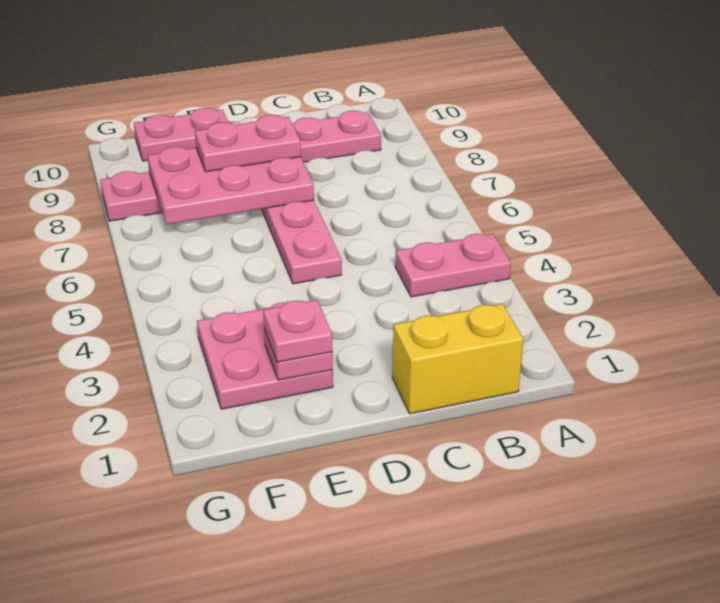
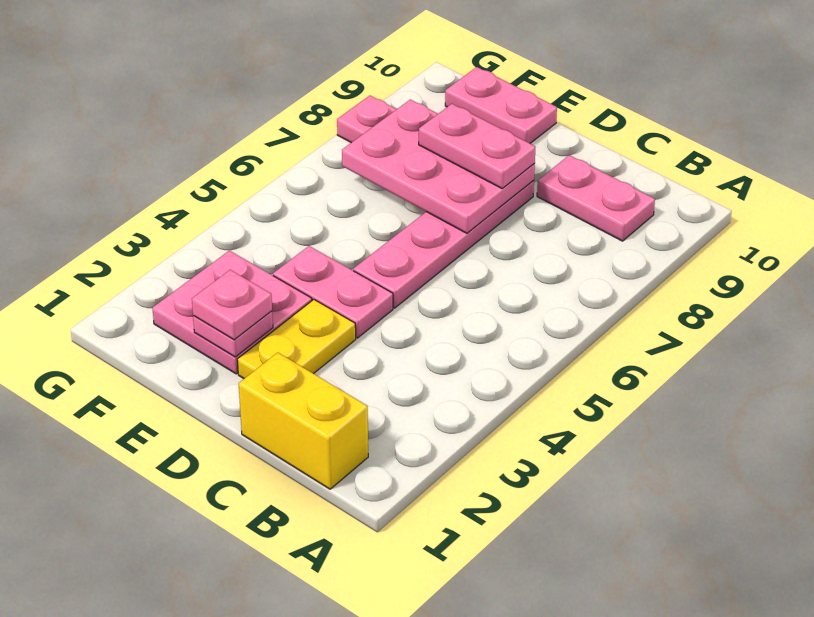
pink plate A4:B4 level 1 -> pink plate D4:E4 level 1
none -> yellow plate D2:D3 level 1

